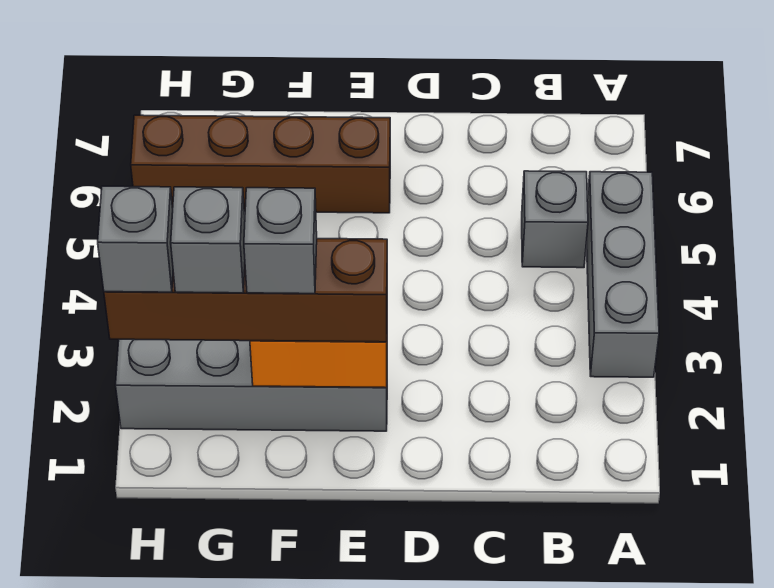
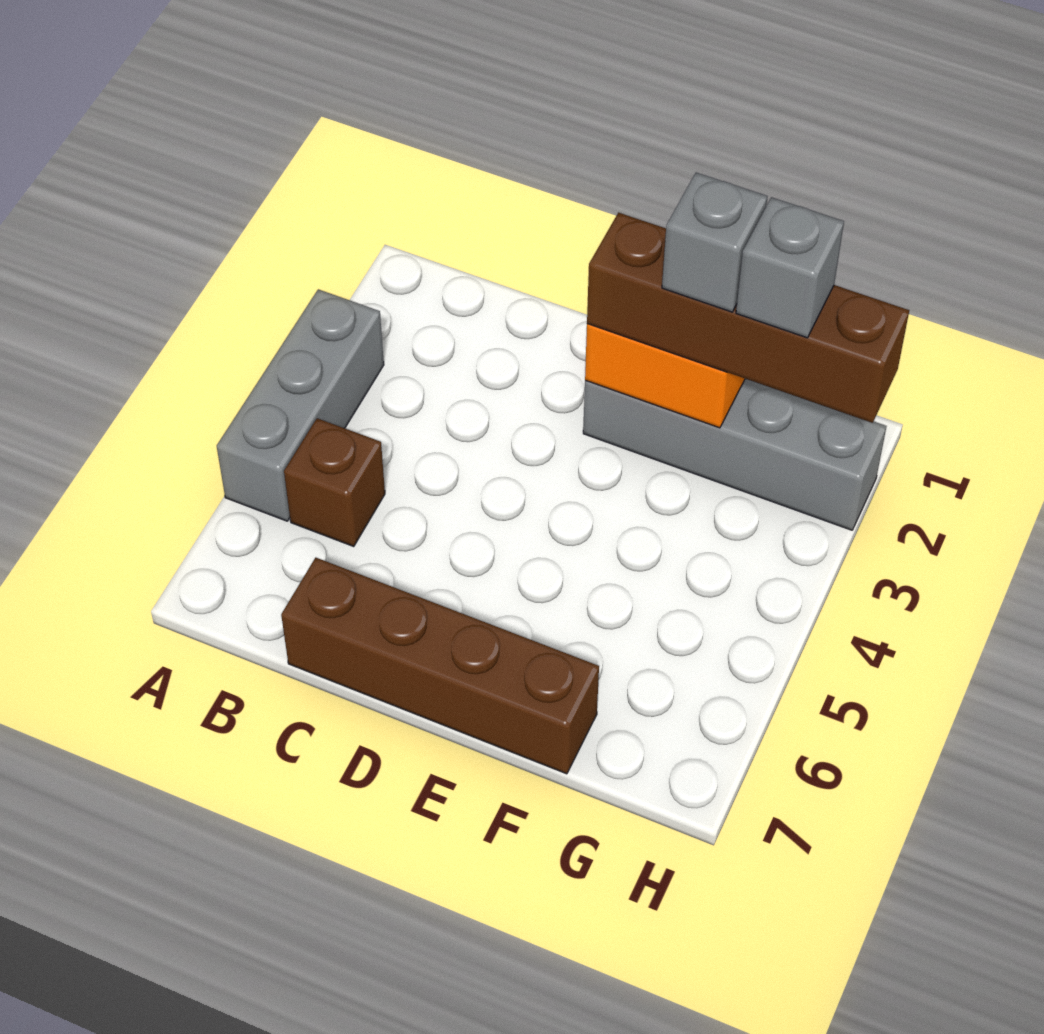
grey brick B5 level 1 -> brown brick B5 level 1
brown brick E6:H6 level 1 -> brown brick C7:F7 level 1
grey brick H2 level 4 -> none

